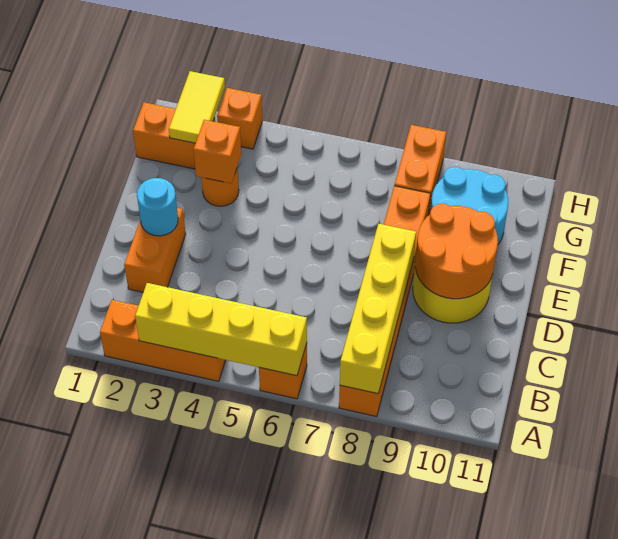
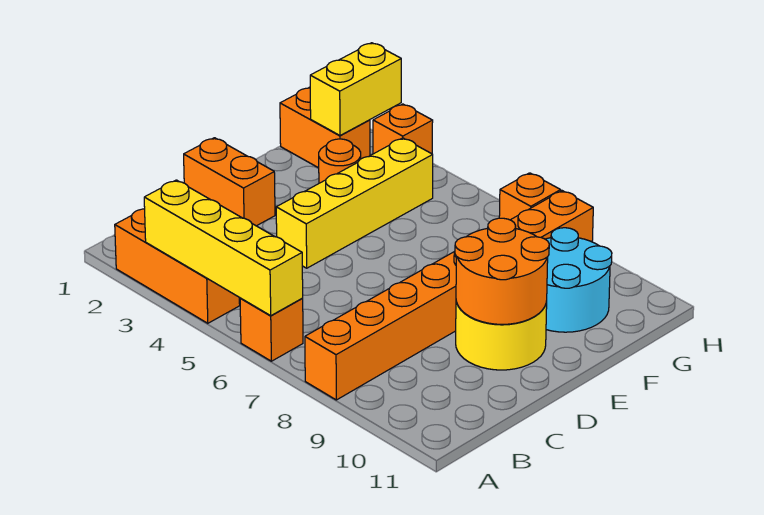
yellow brick A8:D8 level 2 -> yellow brick D4:G4 level 1
orange brick C2:D2 level 1 -> orange brick D1:D2 level 1
cyan round brick D2 level 2 -> none
orange brick F3 level 2 -> orange brick H7 level 1
yellow tile G2:H2 level 2 -> yellow brick G2:H2 level 2

